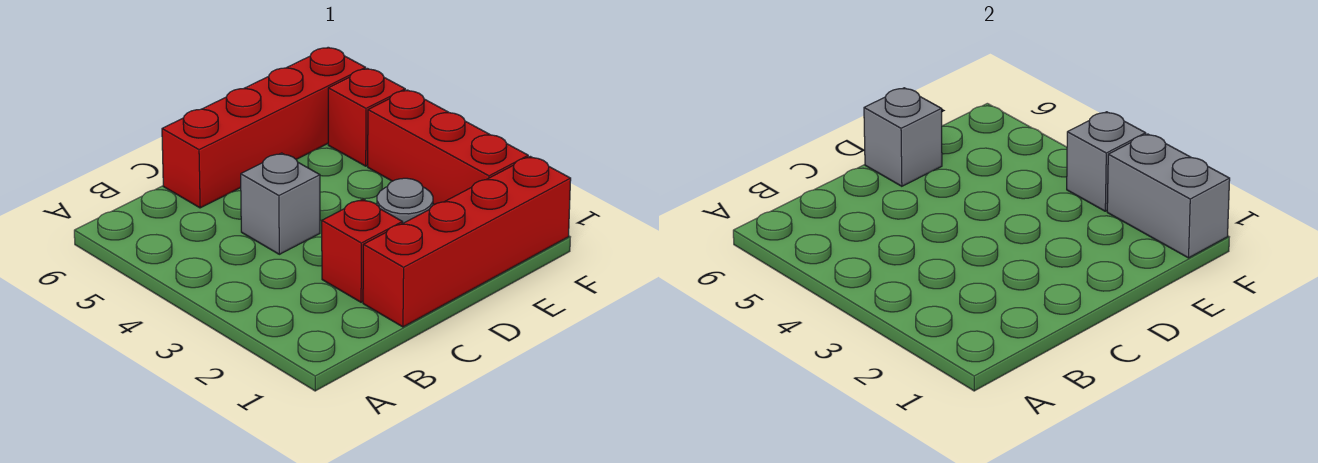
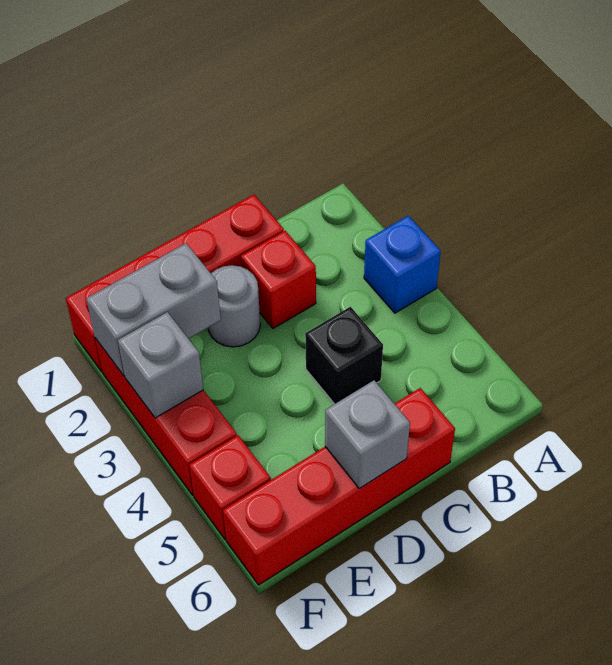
none -> blue brick A3 level 1
grey brick C4 level 1 -> black brick C4 level 1
grey brick F1:F2 level 2 -> grey brick E2:F2 level 2

